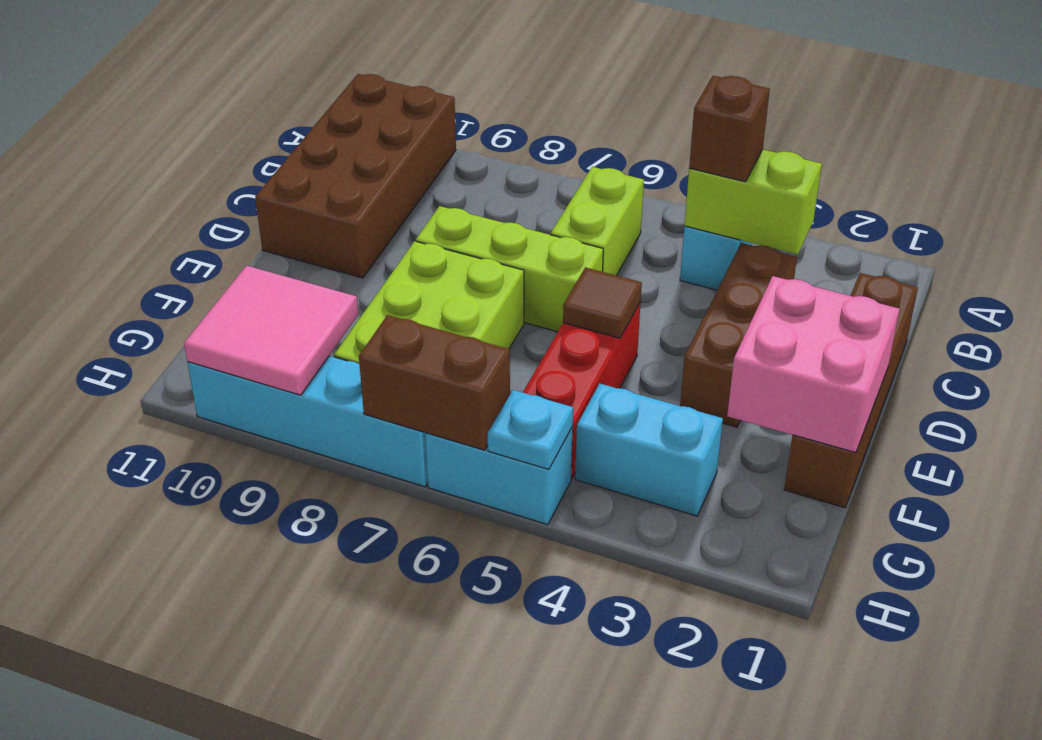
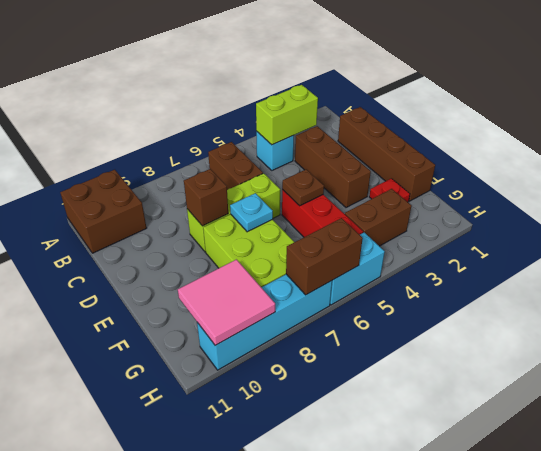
brown brick A10:D11 level 1 -> brown brick A10:B11 level 1
brown brick B4 level 3 -> brown brick D8 level 2
lime brick B6:C6 level 1 -> brown brick B6:C6 level 1
pink brick E1:F2 level 2 -> none
brown tile E5 level 2 -> brown plate E5 level 2
none -> red plate F2 level 1
cyan brick G3:G4 level 1 -> brown brick G3:G4 level 1
cyan plate H5 level 2 -> cyan plate E7 level 2

